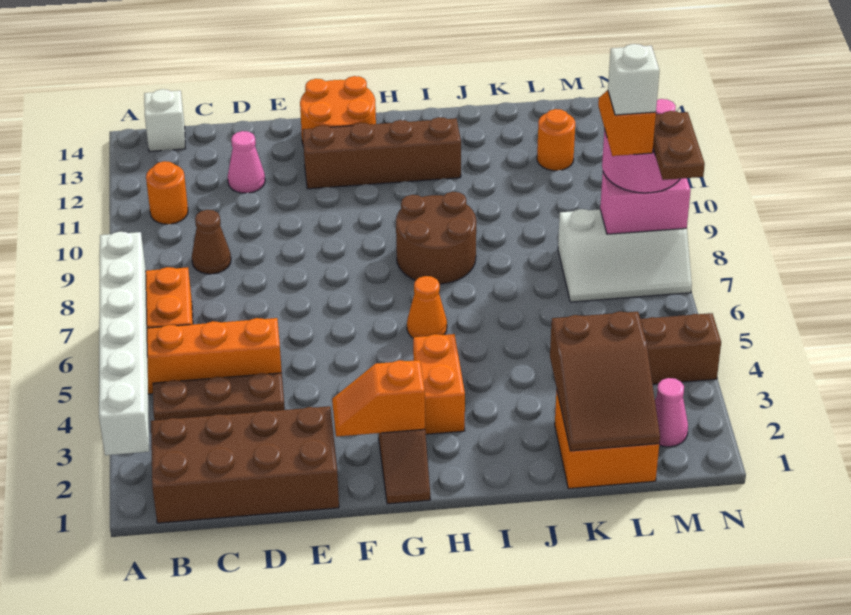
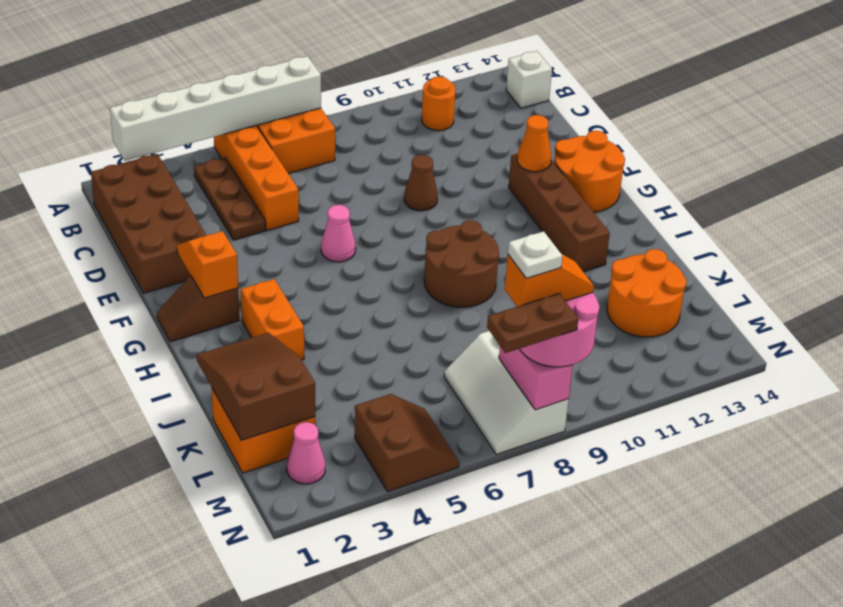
brown cone C9 level 1 -> brown cone E9 level 1
pink cone D12 level 1 -> pink cone F6 level 1
orange brick H3:H4 level 1 -> orange brick H3:I3 level 1
orange cone H6 level 1 -> orange cone F12 level 2
brown slope K1:L3 level 2 top 3 -> brown slope J1:L2 level 2 top L
orange round brick L12 level 1 -> orange round brick K12:L13 level 1
white brick M8 level 5 -> white plate M8 level 5

